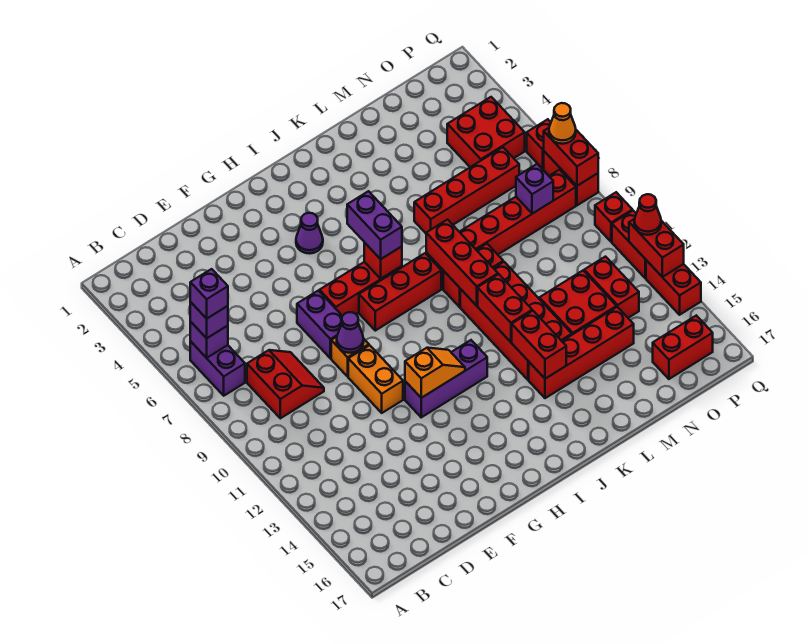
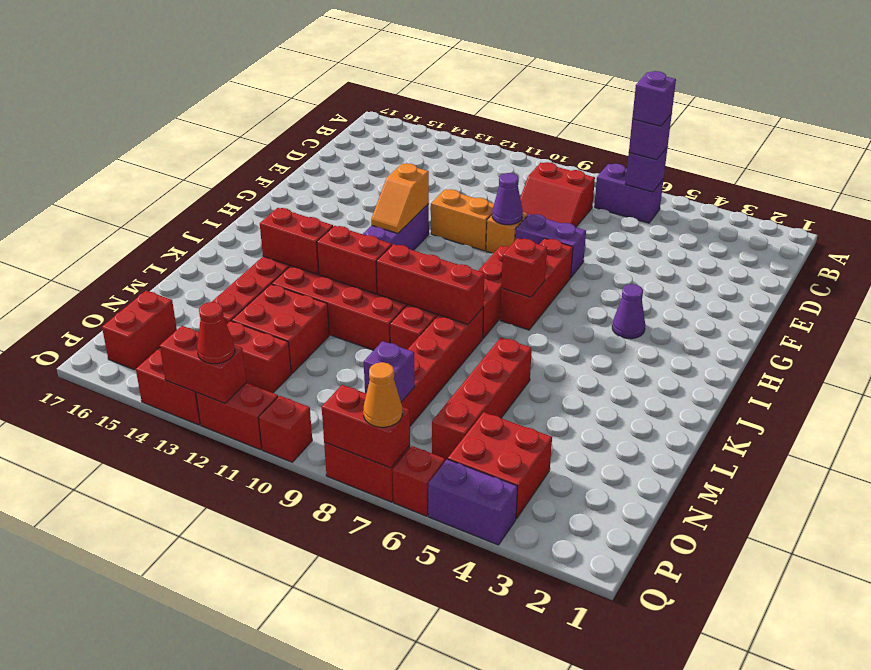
purple brick I6:I7 level 3 -> purple brick Q4:Q5 level 1

